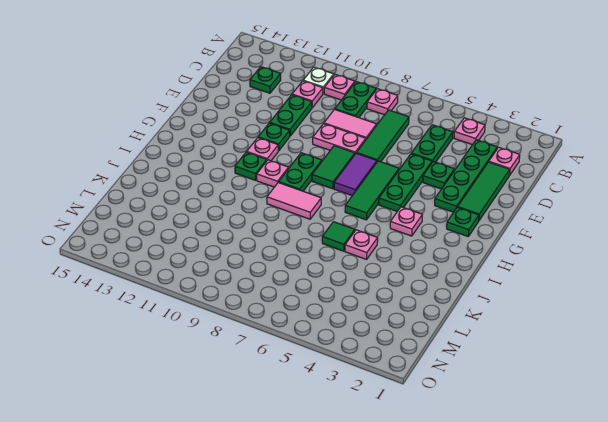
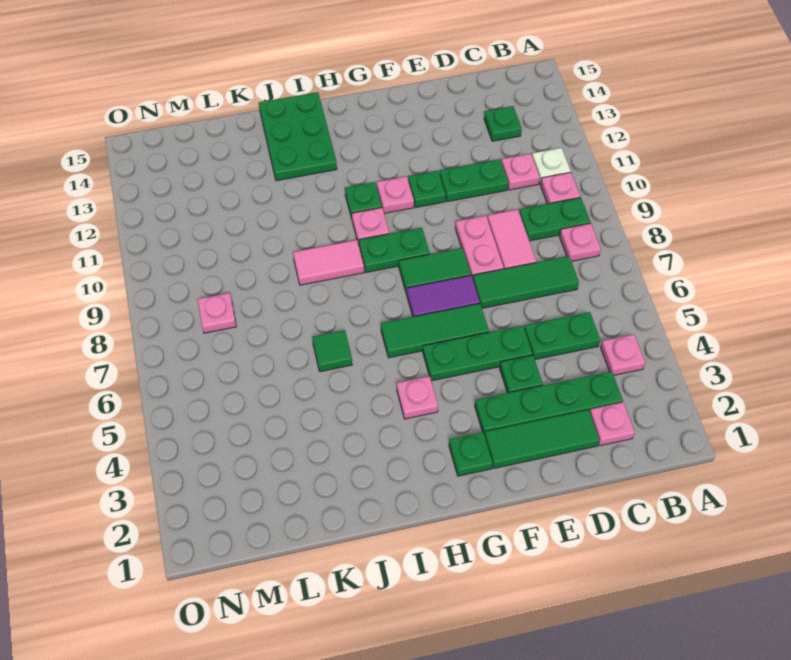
pink tile I8:I9 level 1 -> pink tile I9:J9 level 1
none -> green plate I13:J15 level 1
pink plate J5 level 1 -> pink plate M8 level 1

